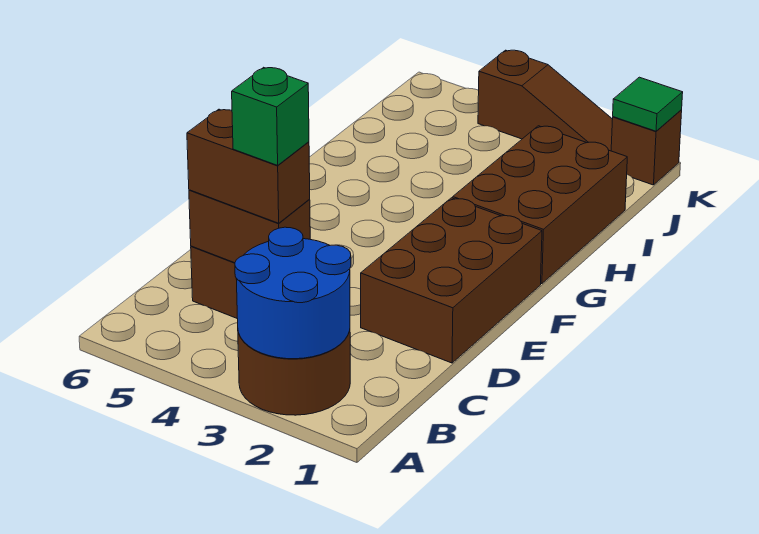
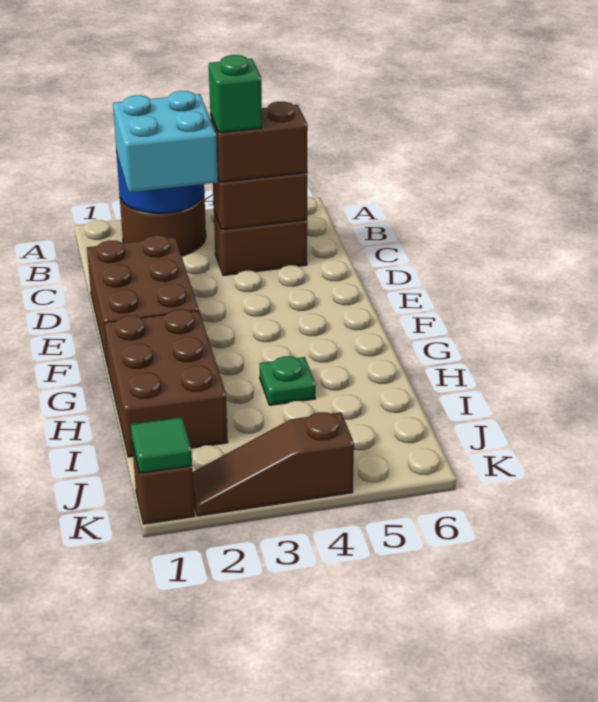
none -> cyan brick B2:C3 level 3
none -> green plate H4 level 1

